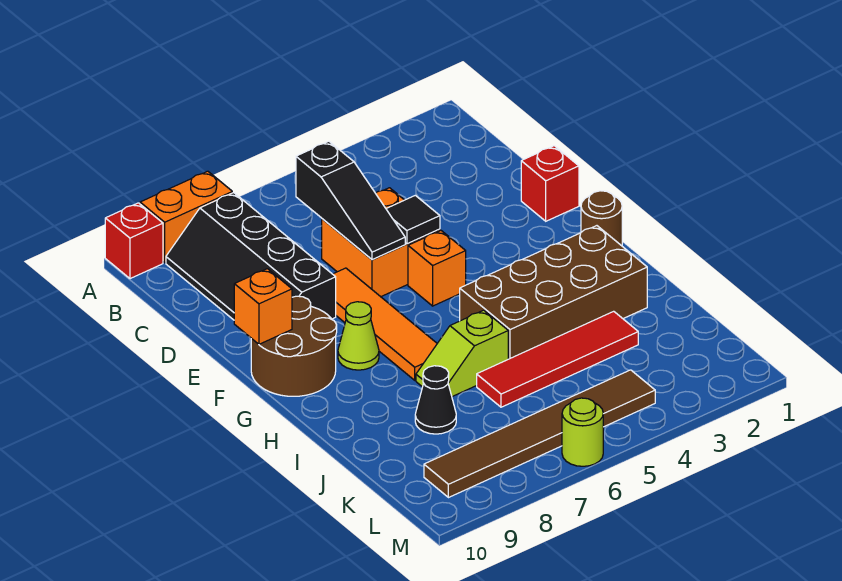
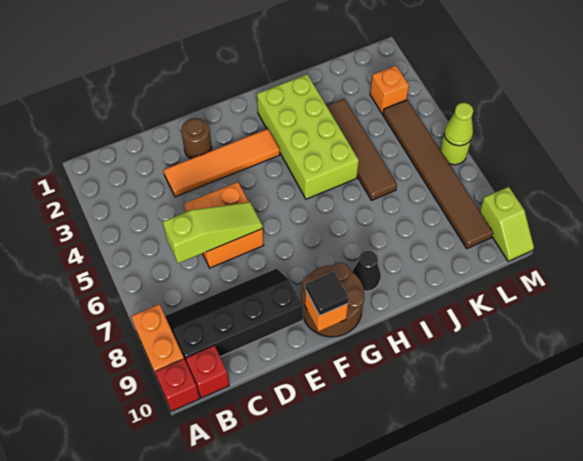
black slope B8:E9 level 1 top 8 -> black slope B8:E9 level 1 top 9
black slope C6:E6 level 2 top C -> lime slope C6:E6 level 2 top C
red brick E1 level 1 -> red brick B10 level 1
black tile E5 level 2 -> black tile F10 level 3
orange tile E7:H7 level 1 -> orange tile D3:G3 level 1
orange brick F5 level 1 -> orange brick L3 level 1
brown round brick G1 level 1 -> brown round brick E2 level 1
lime cone G8 level 1 -> lime cone M6 level 2
brown brick H2:I5 level 1 -> lime brick H2:I5 level 1
lime slope I6:I7 level 1 top 6 -> lime slope M9:M10 level 1 top 9
red tile J3:J6 level 1 -> brown tile J3:J6 level 1
black cone J8 level 1 -> black cone H9 level 1

